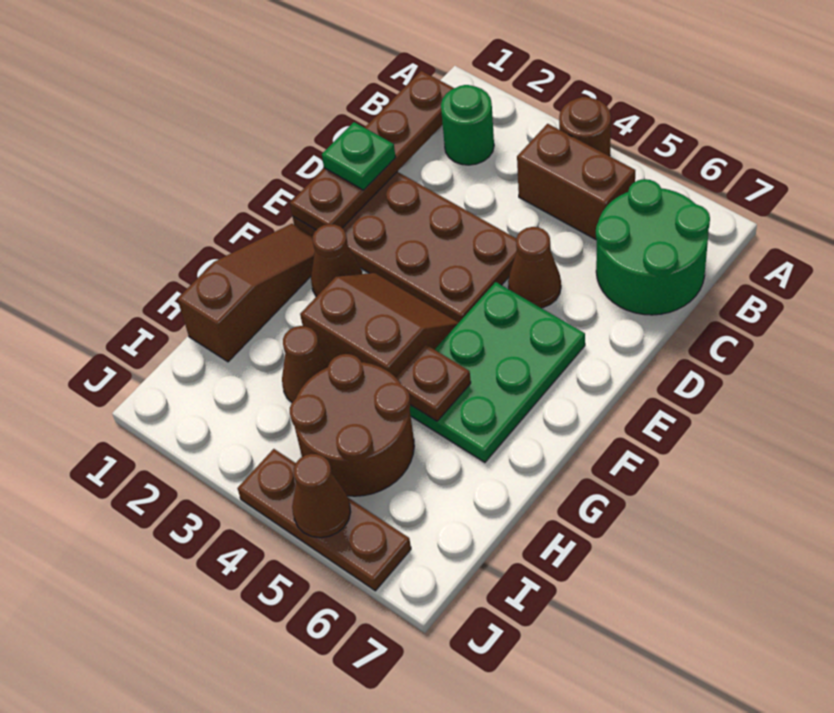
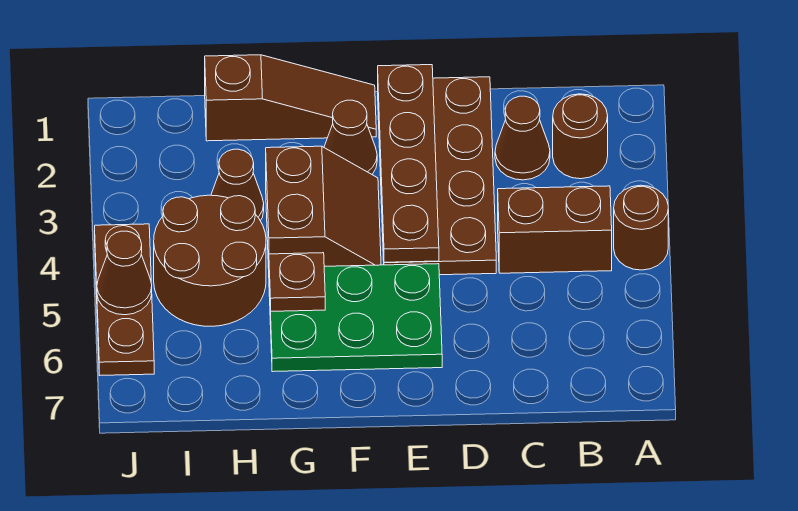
brown plate B1:E1 level 2 -> brown plate E1:E4 level 2
green round brick B2 level 1 -> brown round brick B2 level 1
brown brick B4:B5 level 1 -> brown brick B4:C4 level 1
green round brick B6:C7 level 1 -> none
green plate D1 level 3 -> none
brown cone D5 level 1 -> brown cone C2 level 1

